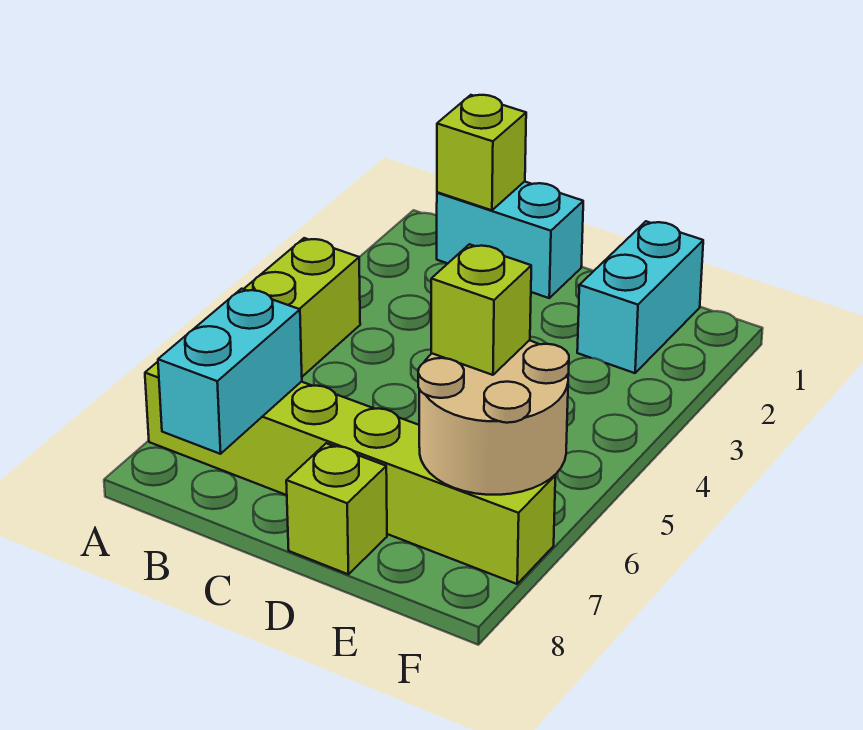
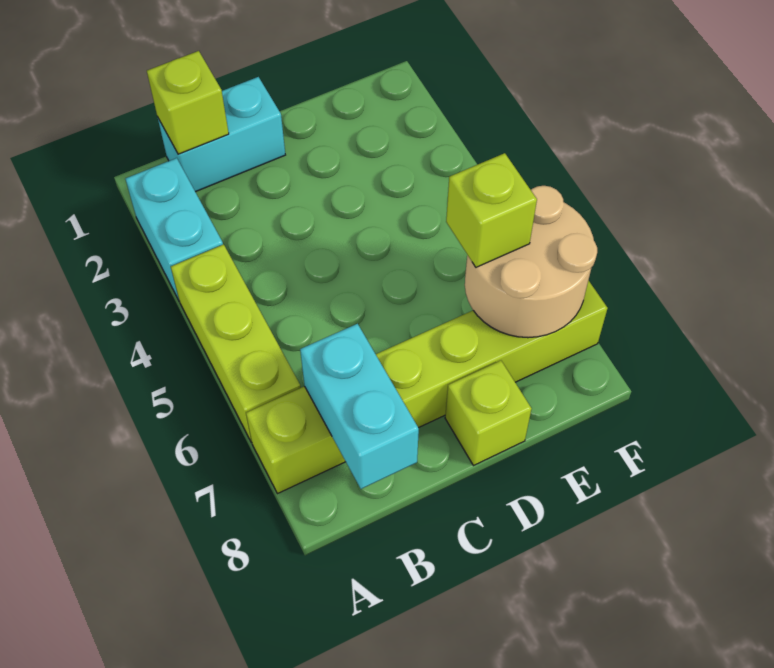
cyan brick E1:E2 level 1 -> cyan brick A2:A3 level 1

